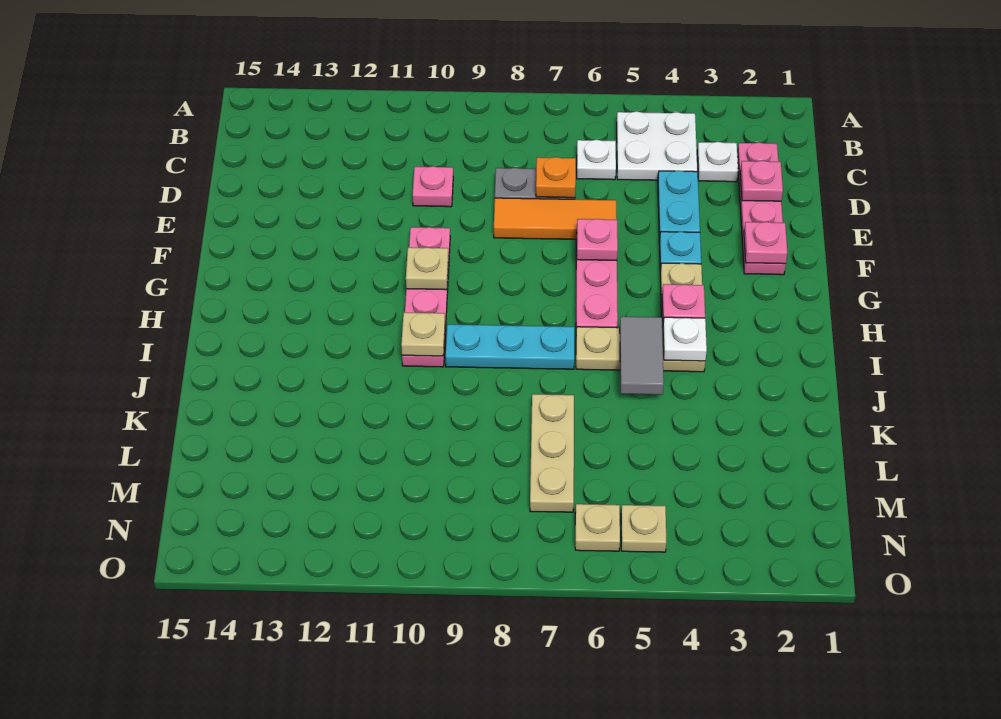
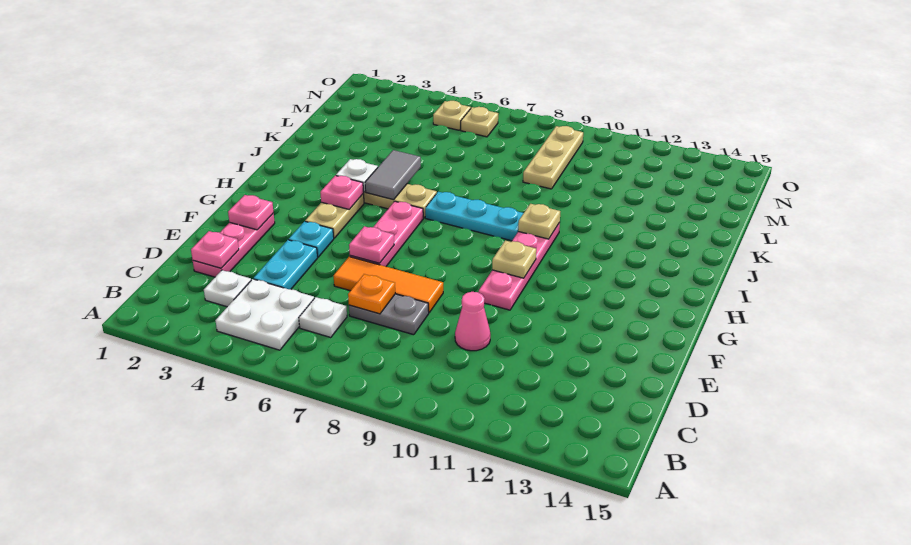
pink plate C2:F2 level 1 -> pink plate D2:F2 level 1
pink plate D10 level 1 -> pink cone D10 level 1
tan plate K7:M7 level 1 -> tan plate L9:N9 level 1

